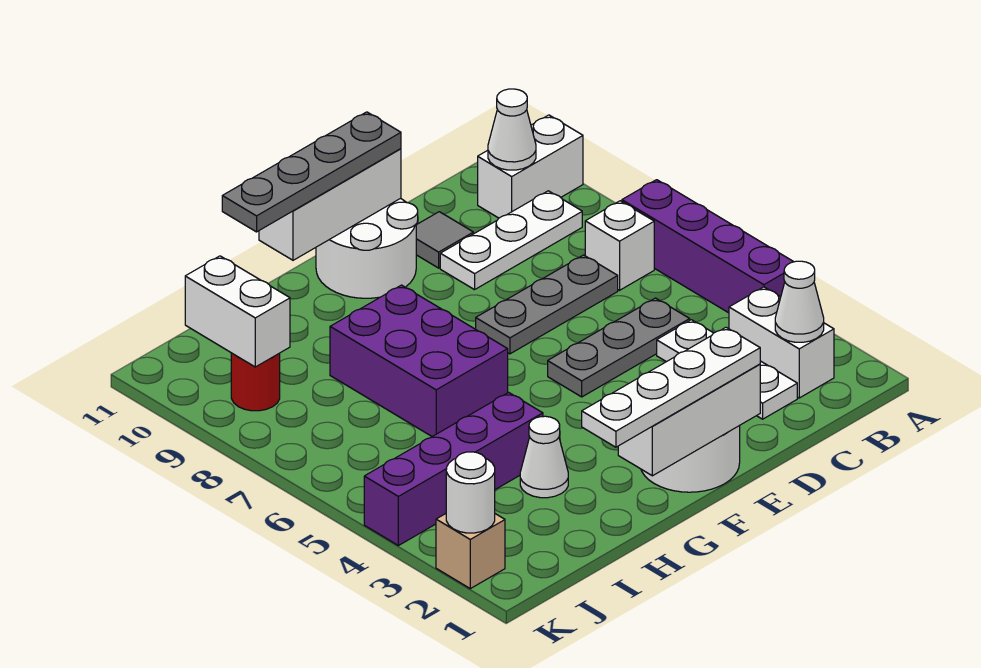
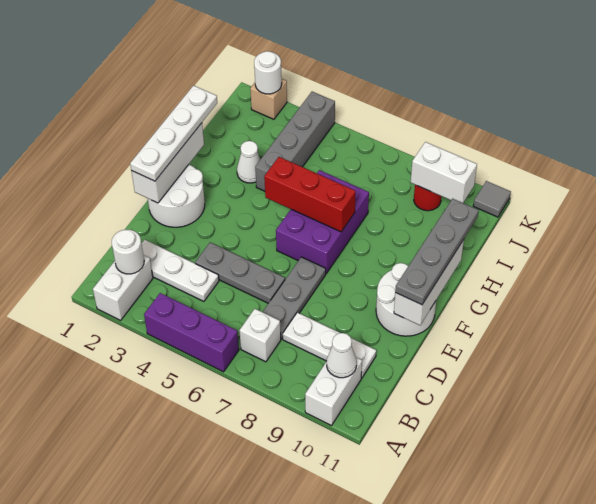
purple brick A4:A7 level 1 -> purple brick A4:A6 level 1
white brick B2:B3 level 1 -> white brick A2:B2 level 1
white cone B2 level 2 -> white round brick B2 level 2
white plate B9:D9 level 1 -> white plate C8:C10 level 1
grey plate C5:E5 level 1 -> grey plate D4:D6 level 1
grey tile D10 level 1 -> grey tile K11 level 1
none -> red brick G5:G7 level 2
purple brick G6:H8 level 1 -> purple brick F6:H7 level 1
purple brick H4:K4 level 1 -> grey brick H4:K4 level 1

